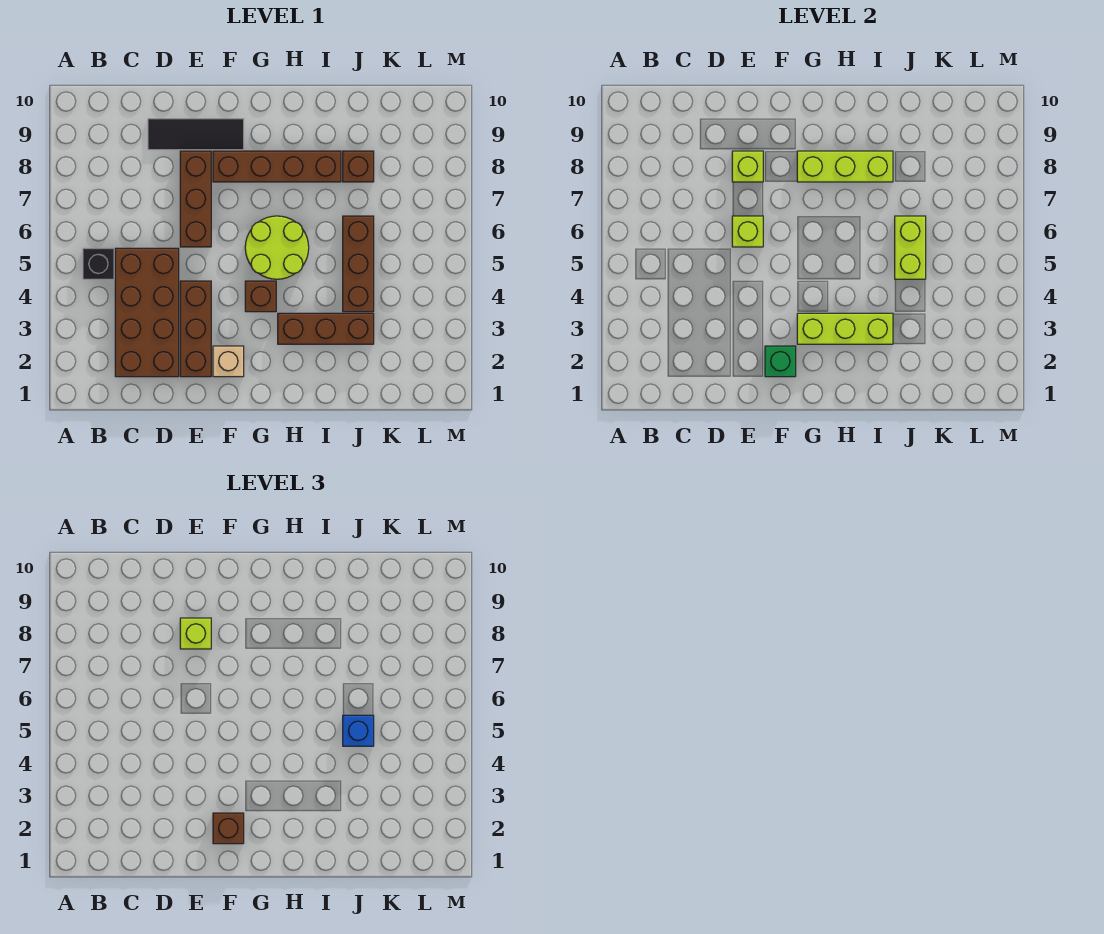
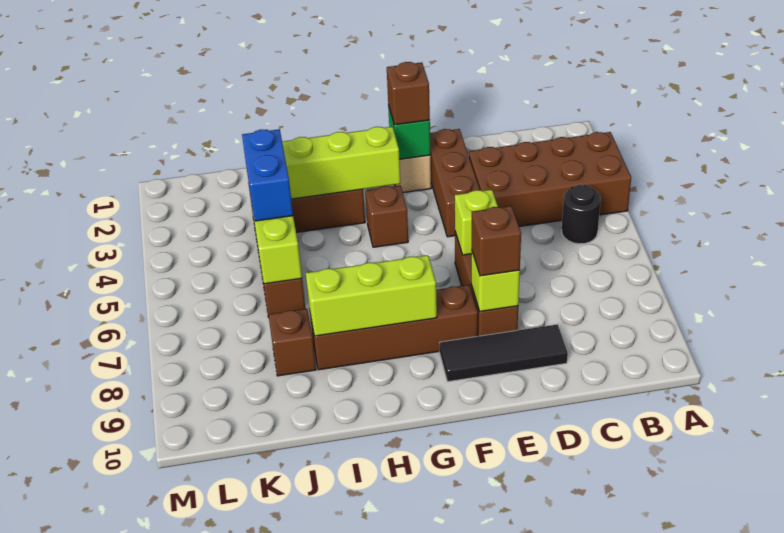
black brick B5 level 1 -> black round brick B5 level 1
brown brick C2:D5 level 1 -> brown brick A3:D4 level 1
lime brick E8 level 3 -> brown brick E8 level 3
lime round brick G5:H6 level 1 -> none
blue brick J5 level 3 -> blue brick J4:J5 level 3

